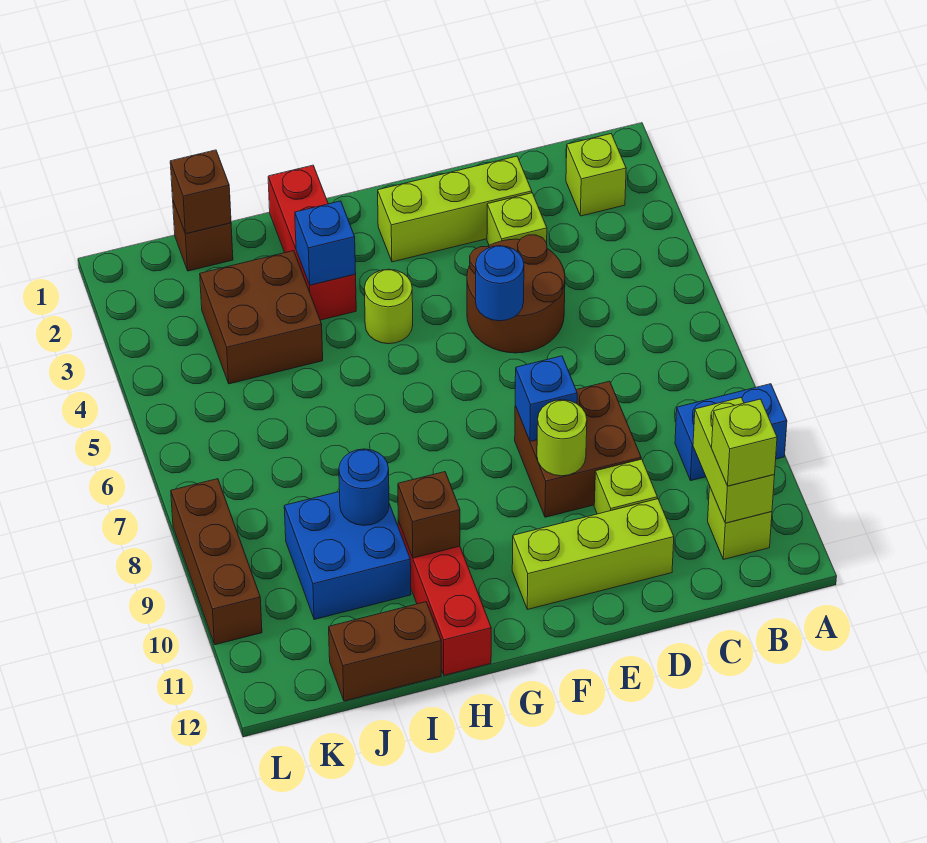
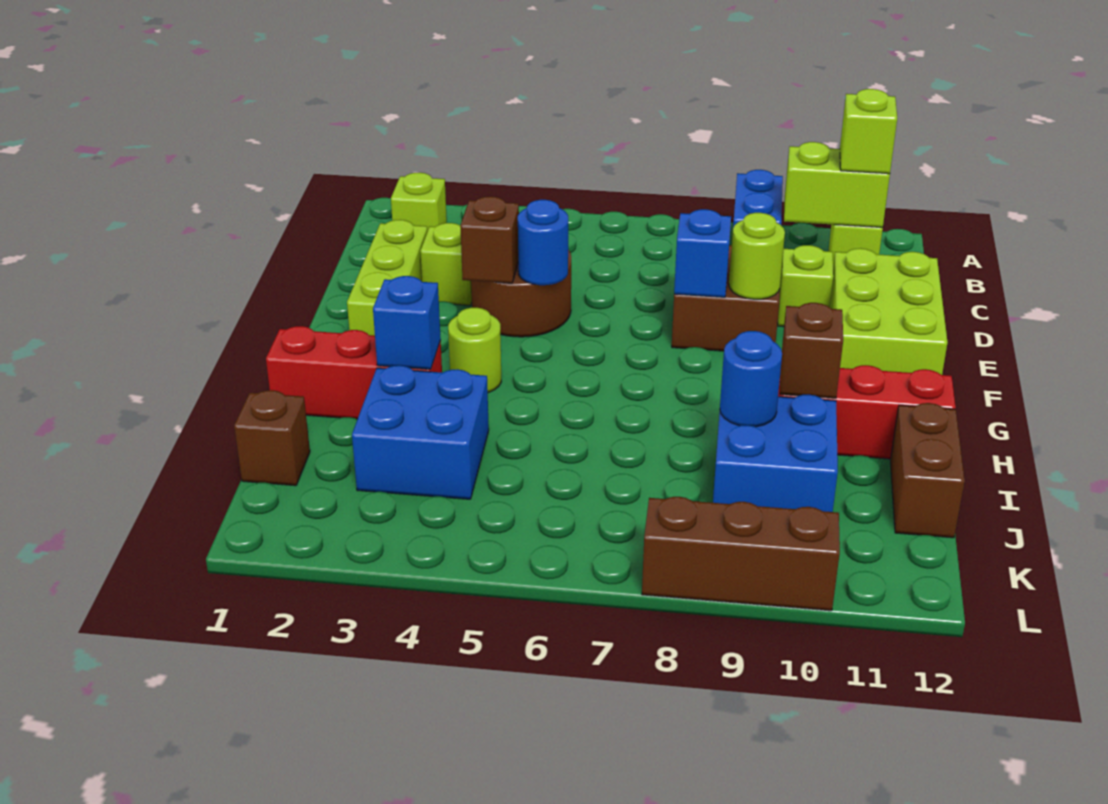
lime brick D11:F11 level 1 -> lime brick D11:F12 level 1
brown brick I3:J4 level 1 -> blue brick I3:J4 level 1
brown brick J1 level 2 -> brown brick E4 level 2

